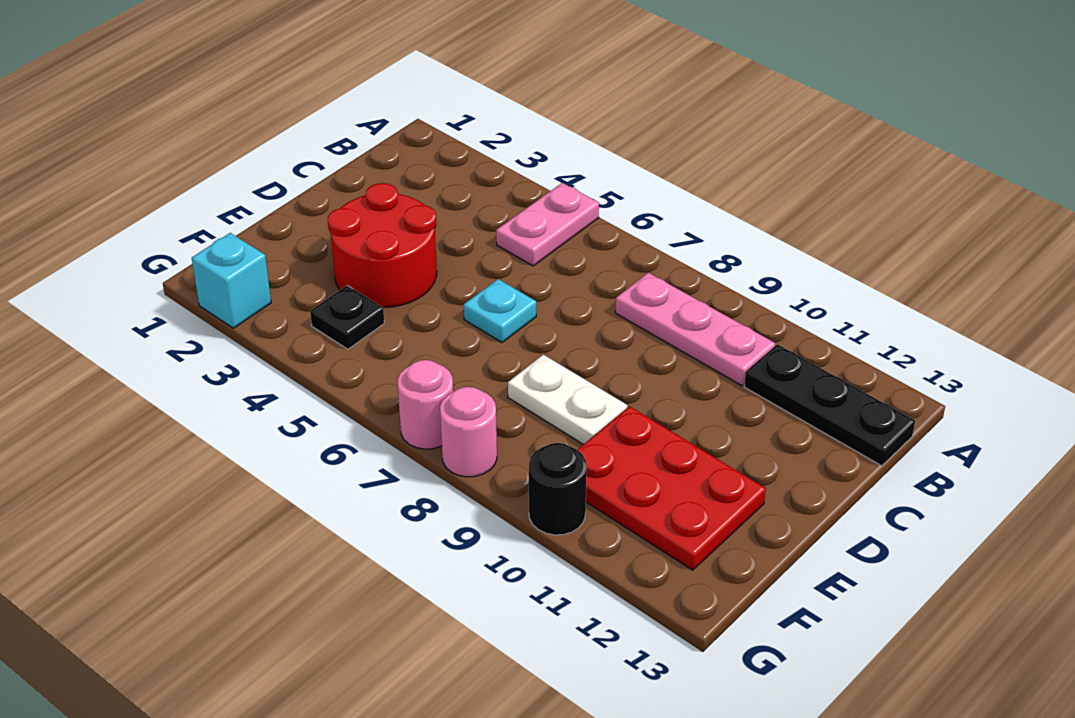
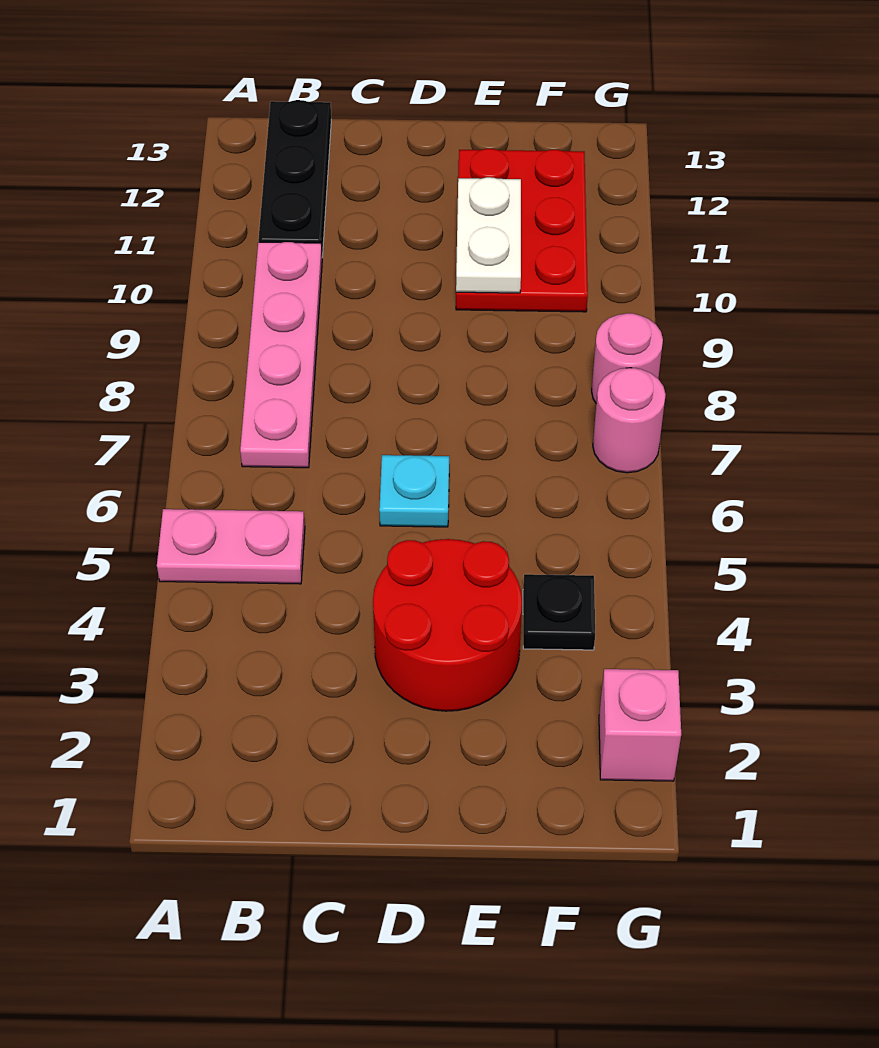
pink plate B8:B10 level 1 -> pink plate B7:B10 level 1
white plate E8:E9 level 1 -> white plate E10:E11 level 2
cyan brick G2 level 1 -> pink brick G2 level 1
black round brick G10 level 1 -> none

